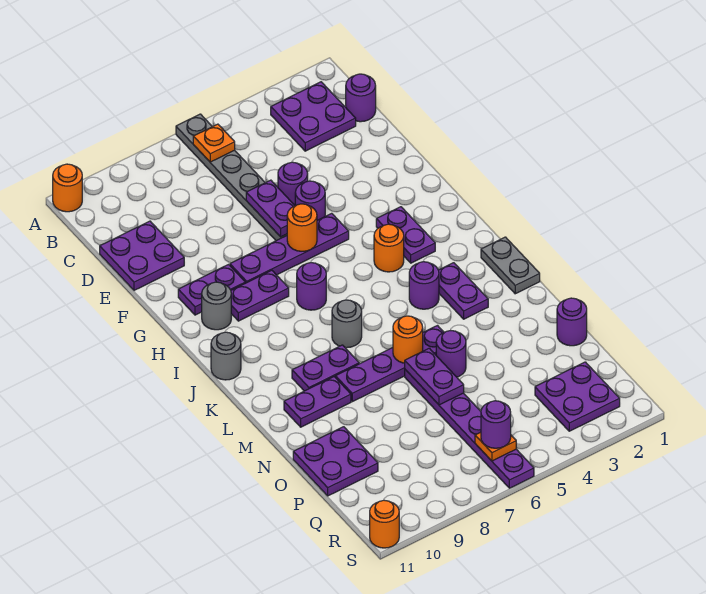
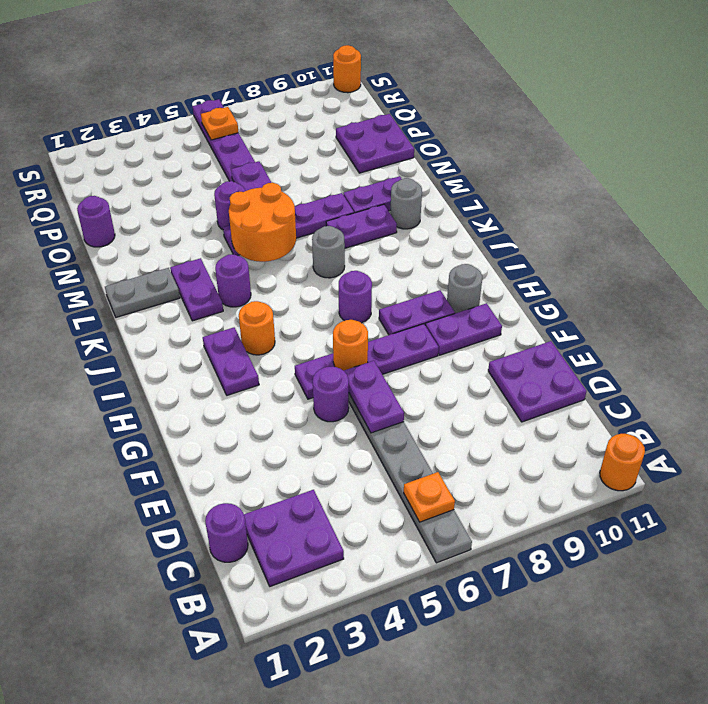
purple round brick E5 level 1 -> none
grey round brick J11 level 1 -> grey round brick L10 level 1
grey plate K1:L1 level 1 -> grey plate L1:L2 level 1
orange round brick M6 level 2 -> orange round brick L5:M6 level 2
purple plate Q2:R3 level 1 -> none
purple round brick R6 level 3 -> none

